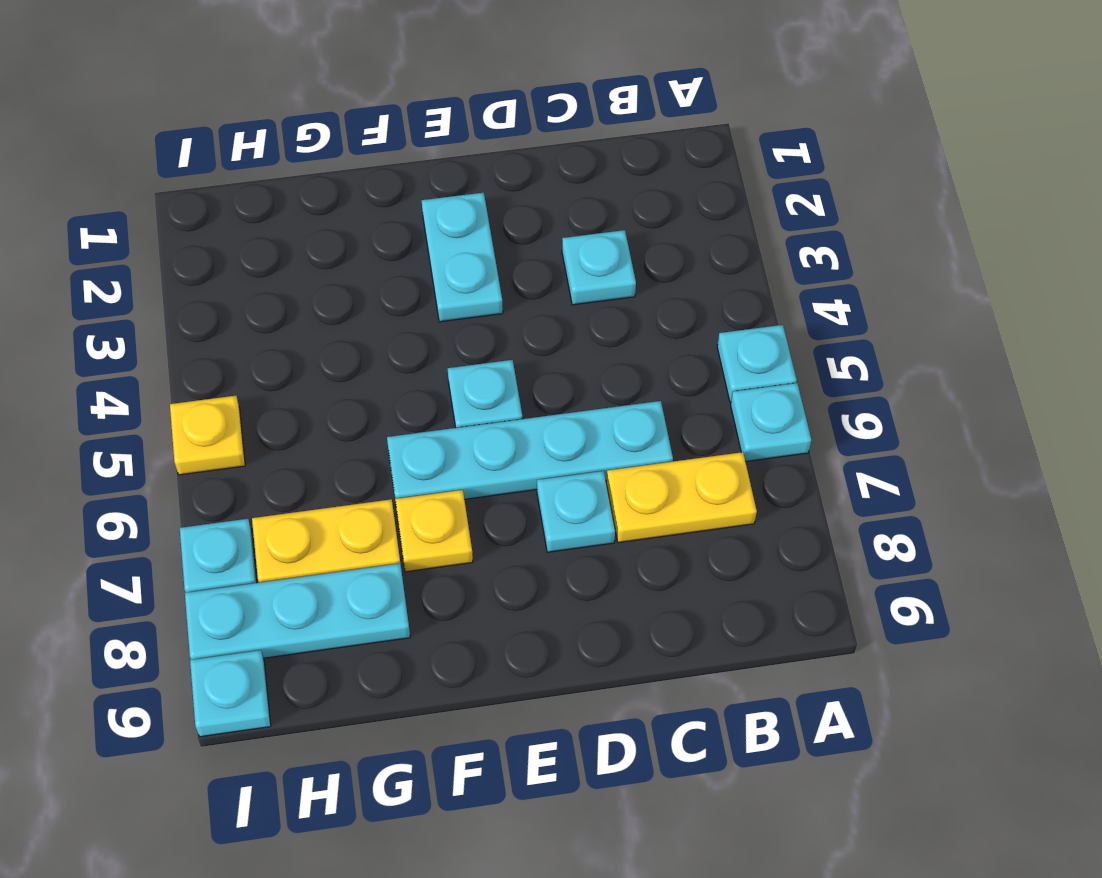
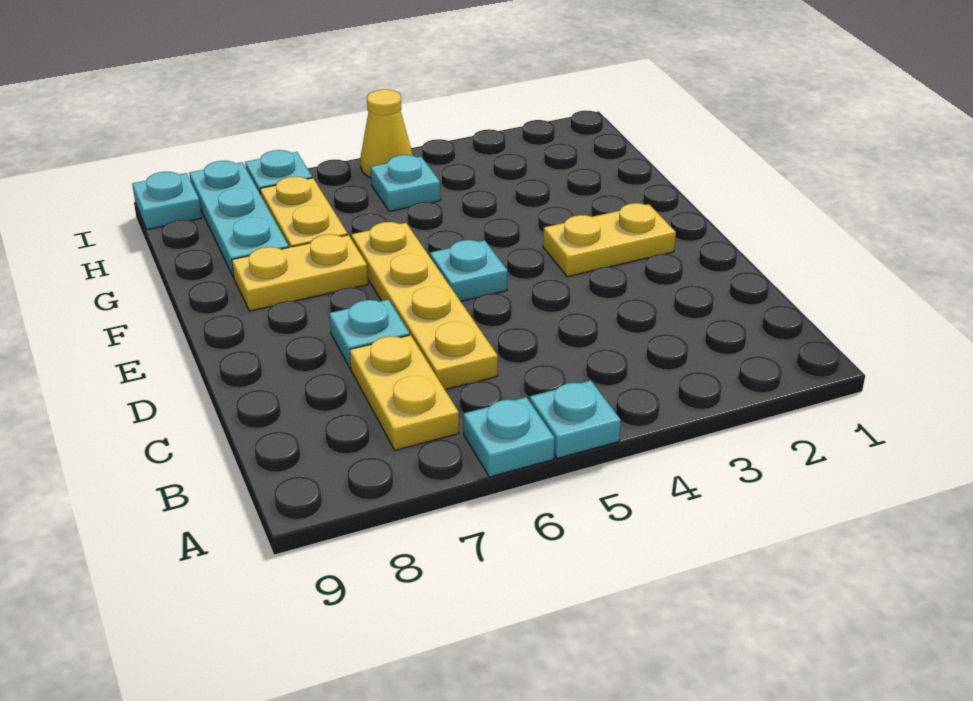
cyan plate C3 level 1 -> cyan plate H5 level 1
cyan plate C6:F6 level 1 -> yellow plate C6:F6 level 1
cyan plate E2:E3 level 1 -> yellow plate E2:E3 level 1
yellow plate F7 level 1 -> yellow plate F7:F8 level 1
yellow plate I5 level 1 -> yellow cone I5 level 1

